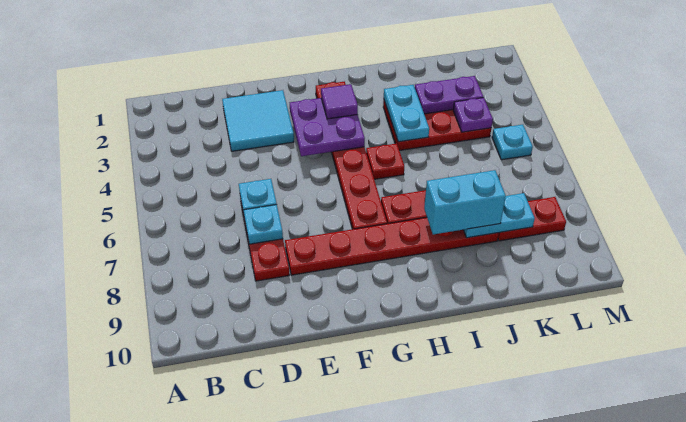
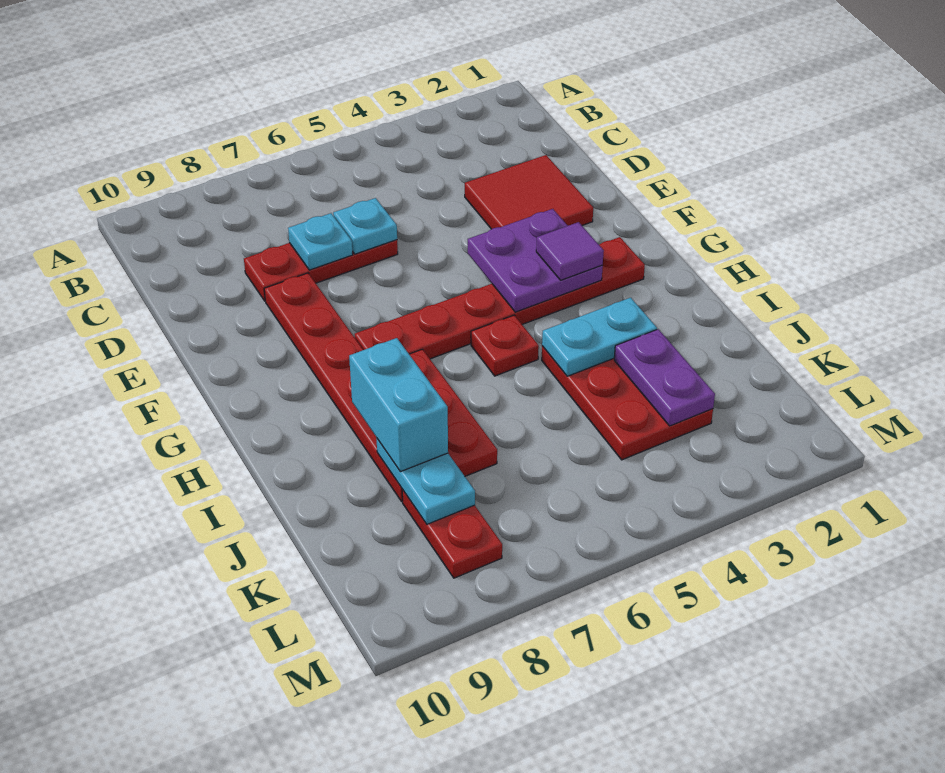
cyan tile D2:E3 level 1 -> red tile D2:E3 level 1
purple plate K4 level 2 -> none
cyan plate L5 level 1 -> none

